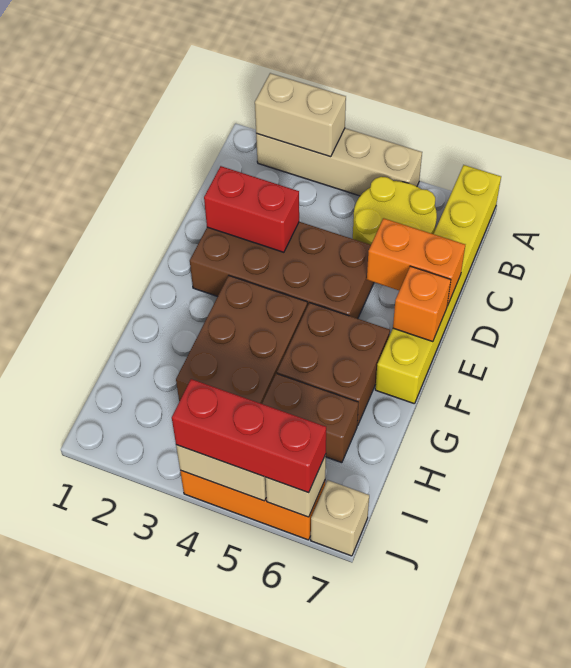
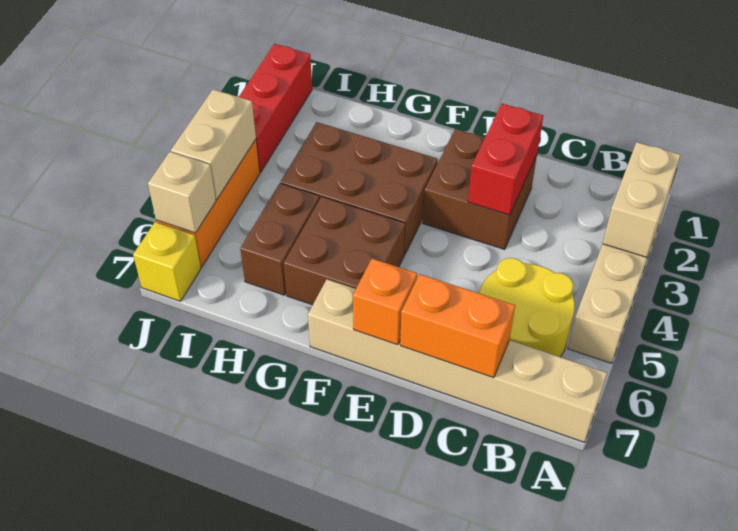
yellow brick A7:F7 level 1 -> tan brick A7:F7 level 1
brown brick D2:E5 level 1 -> brown brick D2:E3 level 1
orange brick D6:D7 level 2 -> orange brick C7:D7 level 2
red brick J4:J6 level 3 -> red brick J1:J3 level 1
tan brick J7 level 1 -> yellow brick J7 level 1

